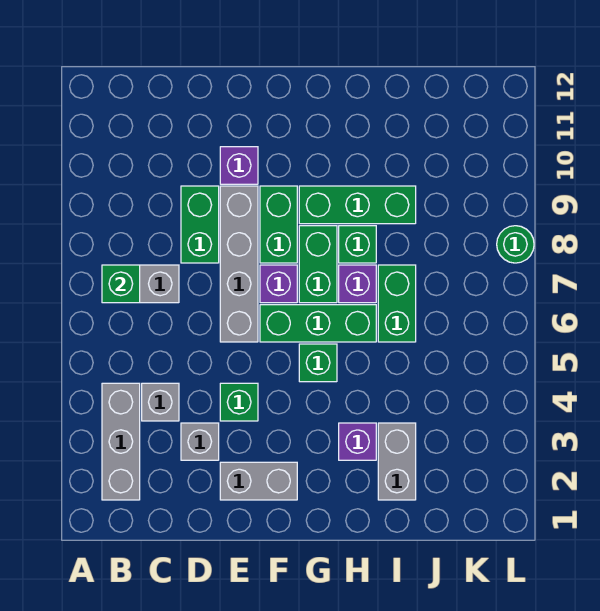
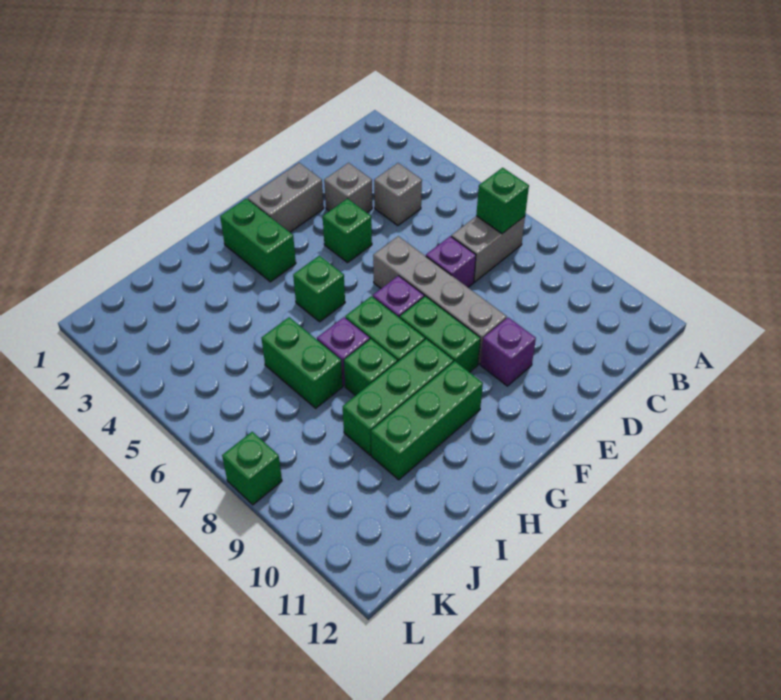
grey brick B2:B4 level 1 -> none
green brick D8:D9 level 1 -> green brick G2:G3 level 1
green brick F6:H6 level 1 -> green brick G10:I10 level 1
purple brick H3 level 1 -> purple brick D7 level 1
grey brick I2:I3 level 1 -> none
green round brick L8 level 1 -> green brick L8 level 1

